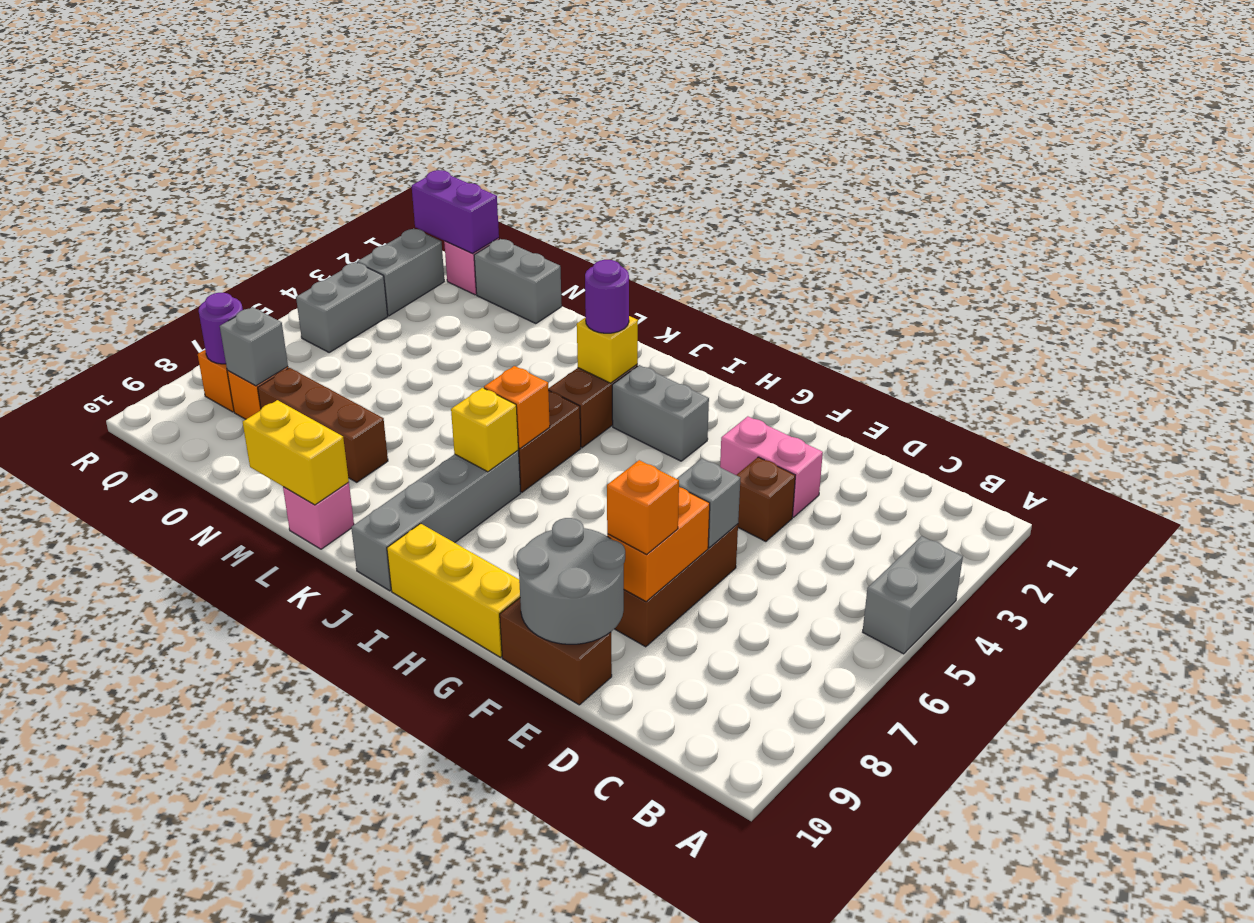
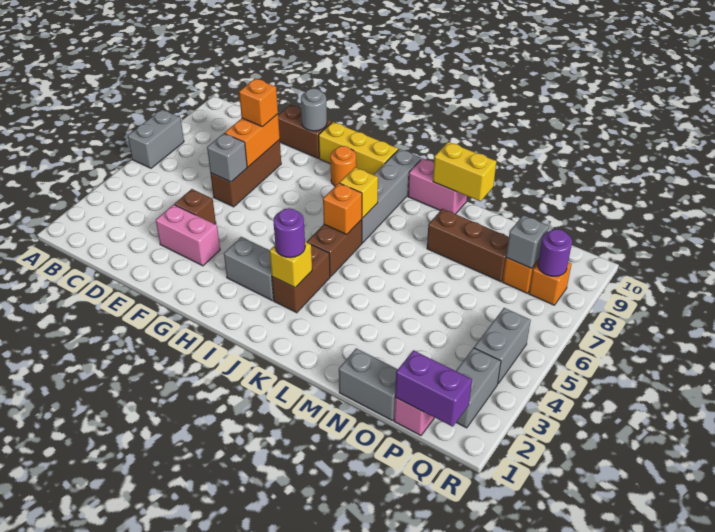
grey brick A4:A5 level 1 -> grey brick A6:A7 level 1
grey round brick E9:F10 level 2 -> grey round brick F10 level 2
none -> orange round brick H9 level 1
pink brick L10 level 1 -> pink brick K10:L10 level 1

